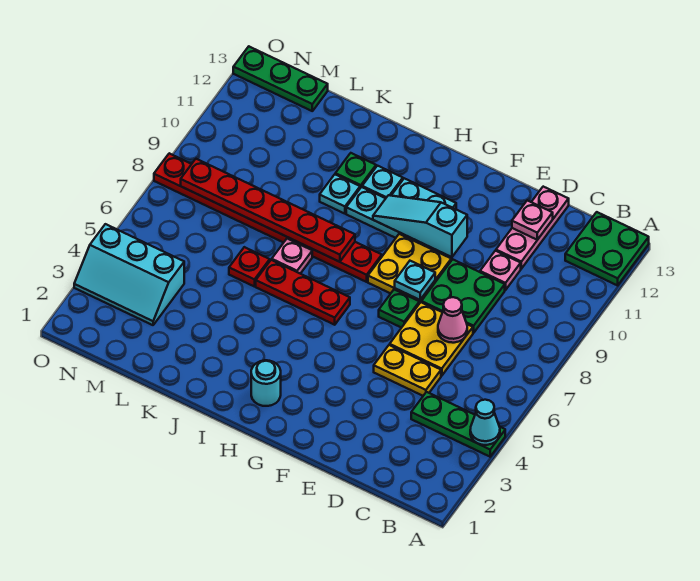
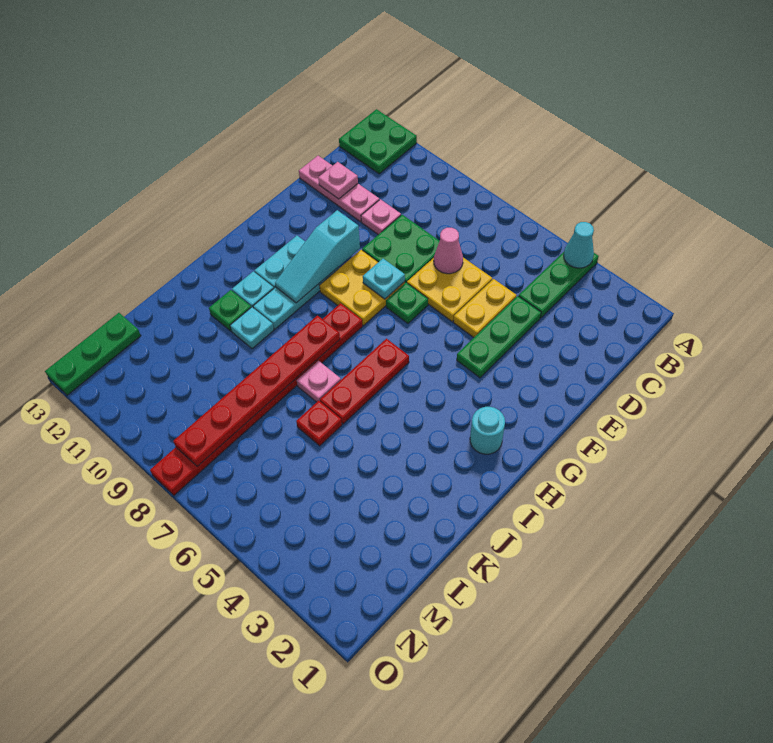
none -> green plate D4:F4 level 1
cyan slope M3:O4 level 1 top 4 -> none

